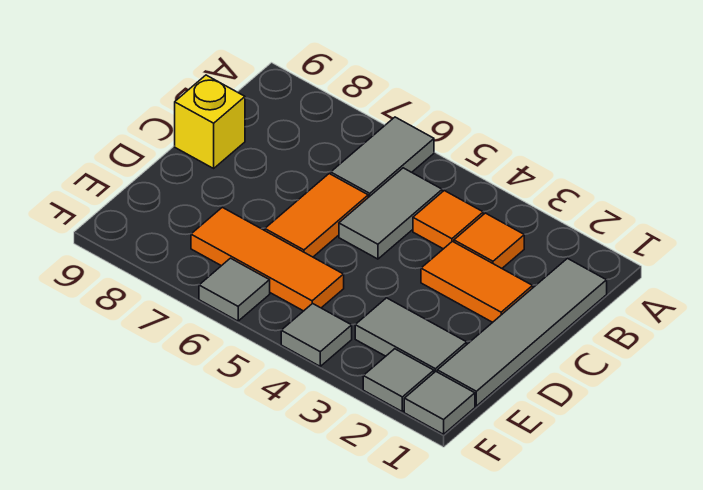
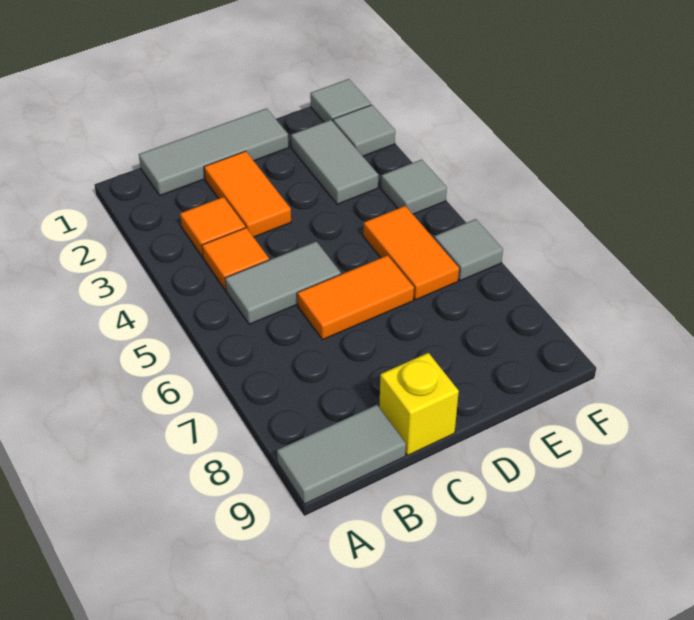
grey tile A6:B6 level 1 -> grey tile A9:B9 level 1
grey tile B1:E1 level 1 -> grey tile B1:D1 level 1
orange tile E5:E7 level 1 -> orange tile E5:E6 level 1

